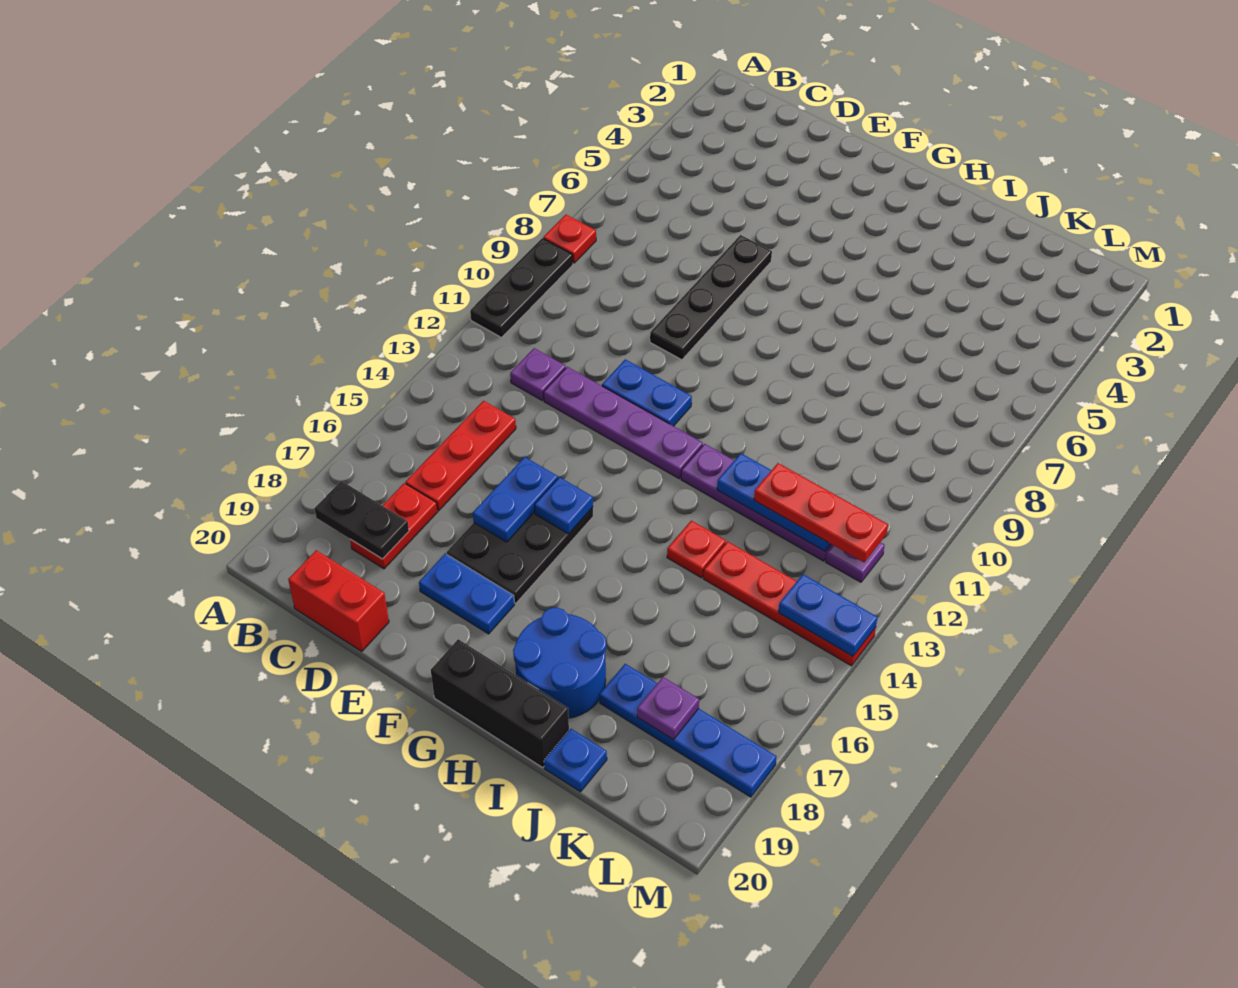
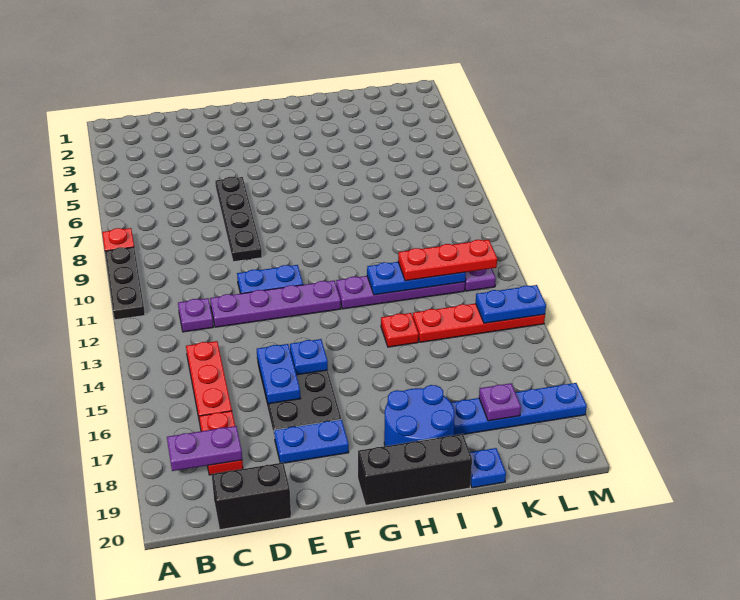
black plate B18:C18 level 2 -> purple plate B18:C18 level 2
red brick C20:D20 level 1 -> black brick C20:D20 level 1

